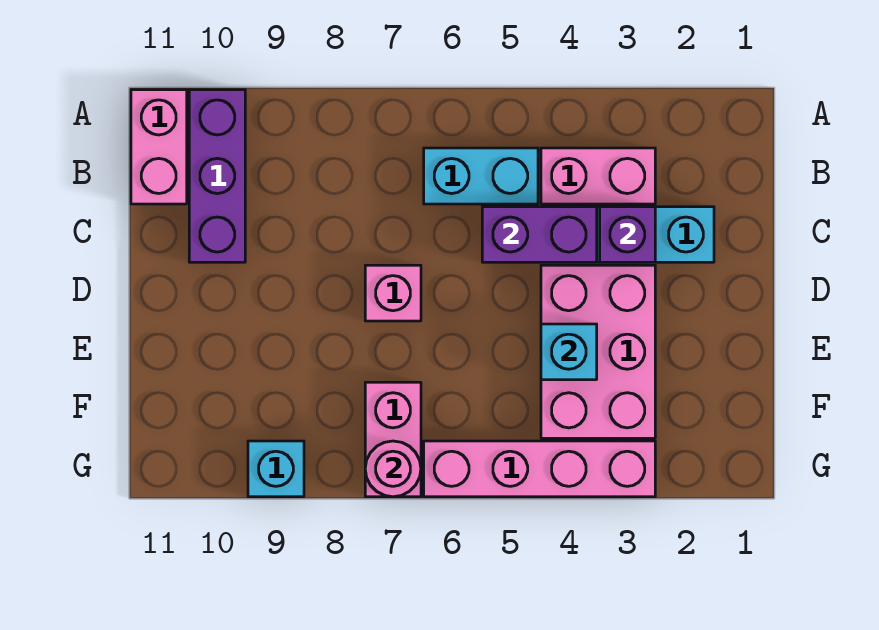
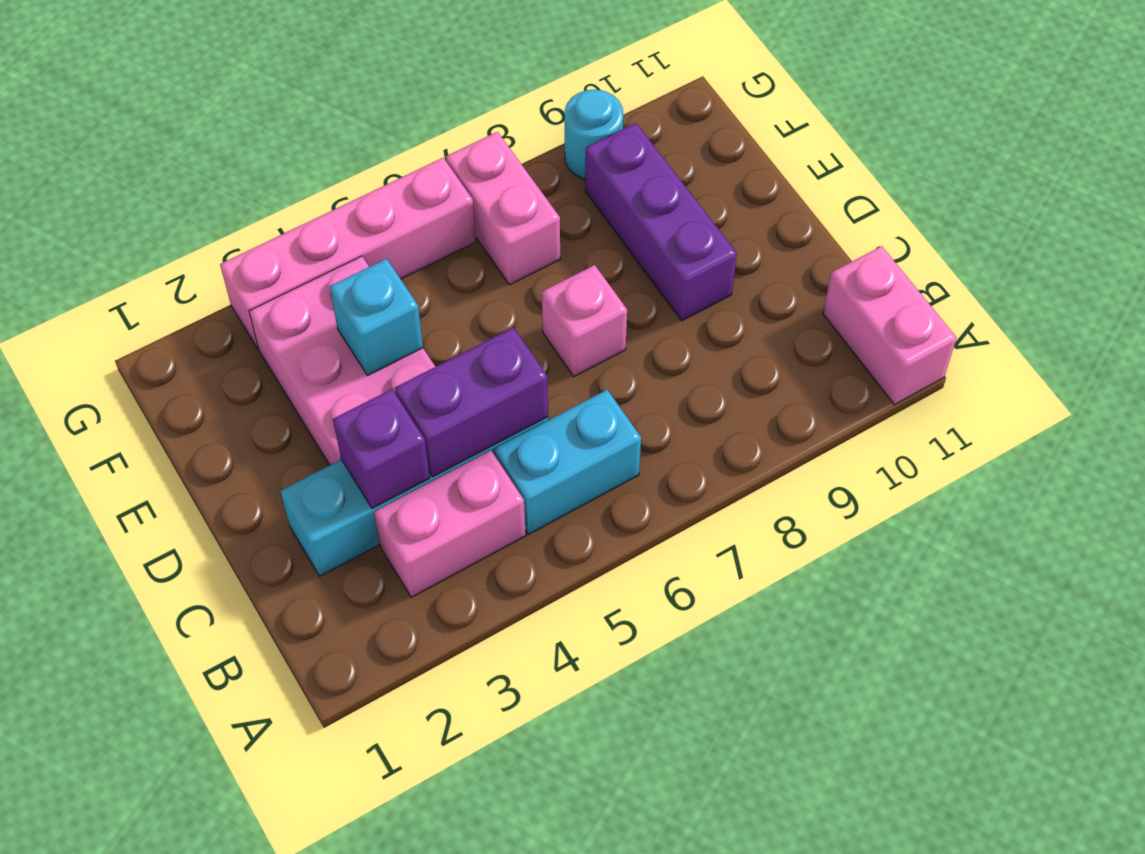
purple brick A10:C10 level 1 -> purple brick D9:F9 level 1
pink round brick G7 level 2 -> none
cyan brick G9 level 1 -> cyan round brick G9 level 1

